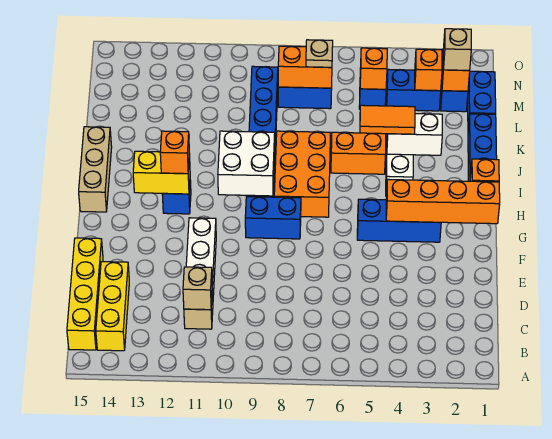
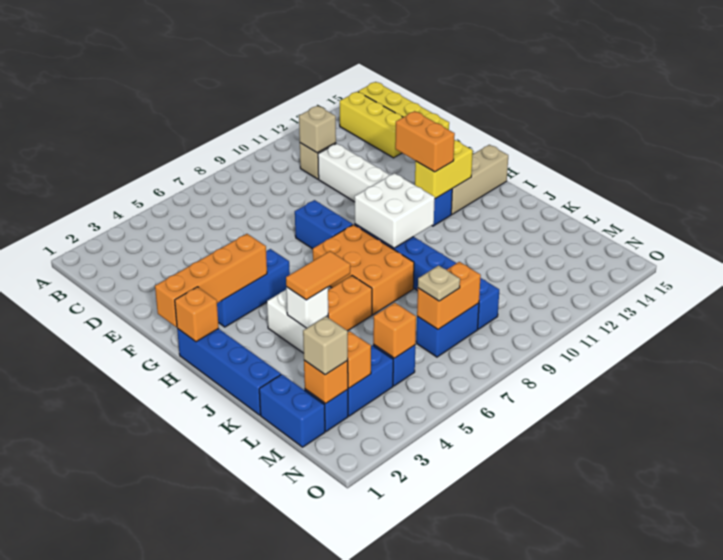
blue brick G8:G9 level 1 -> blue brick F8:G8 level 1
orange brick H12 level 3 -> orange brick G12:H12 level 3
tan brick H15:J15 level 1 -> tan brick H13:H15 level 1
white brick J3:J4 level 2 -> white brick J4 level 2

